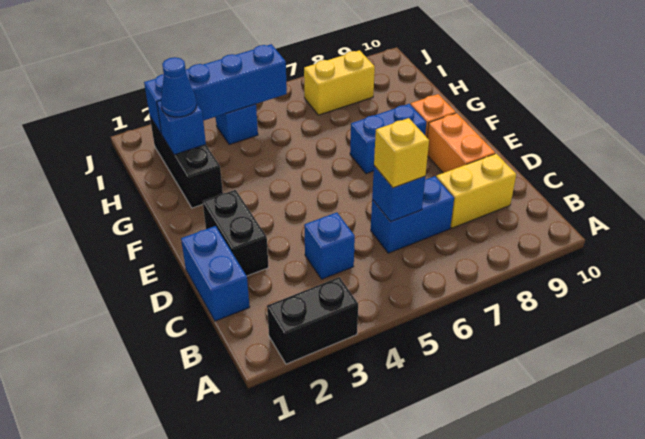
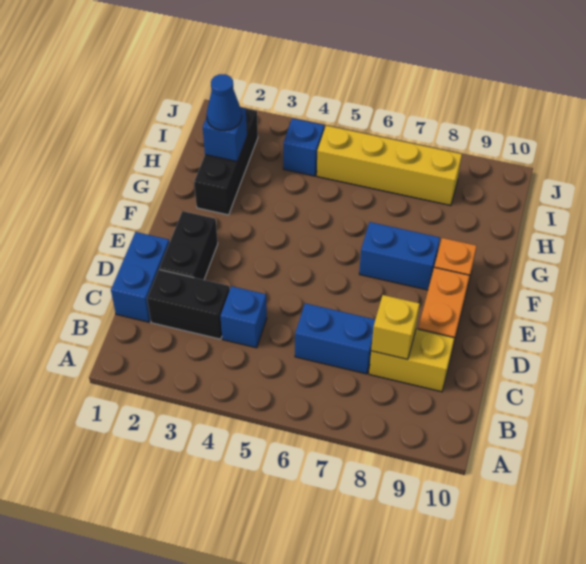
black brick A2:A3 level 1 -> black brick C2:C3 level 1
blue brick C6 level 2 -> none
yellow brick C6 level 3 -> yellow brick C8 level 2
blue brick I2:I5 level 2 -> none
yellow brick I7:I8 level 1 -> yellow brick I5:I8 level 1

